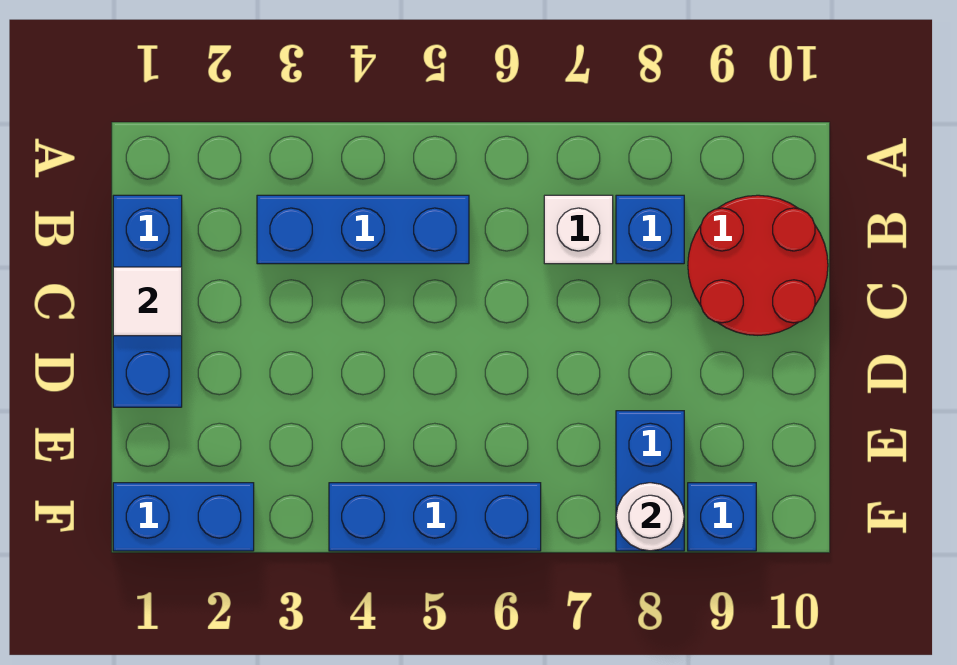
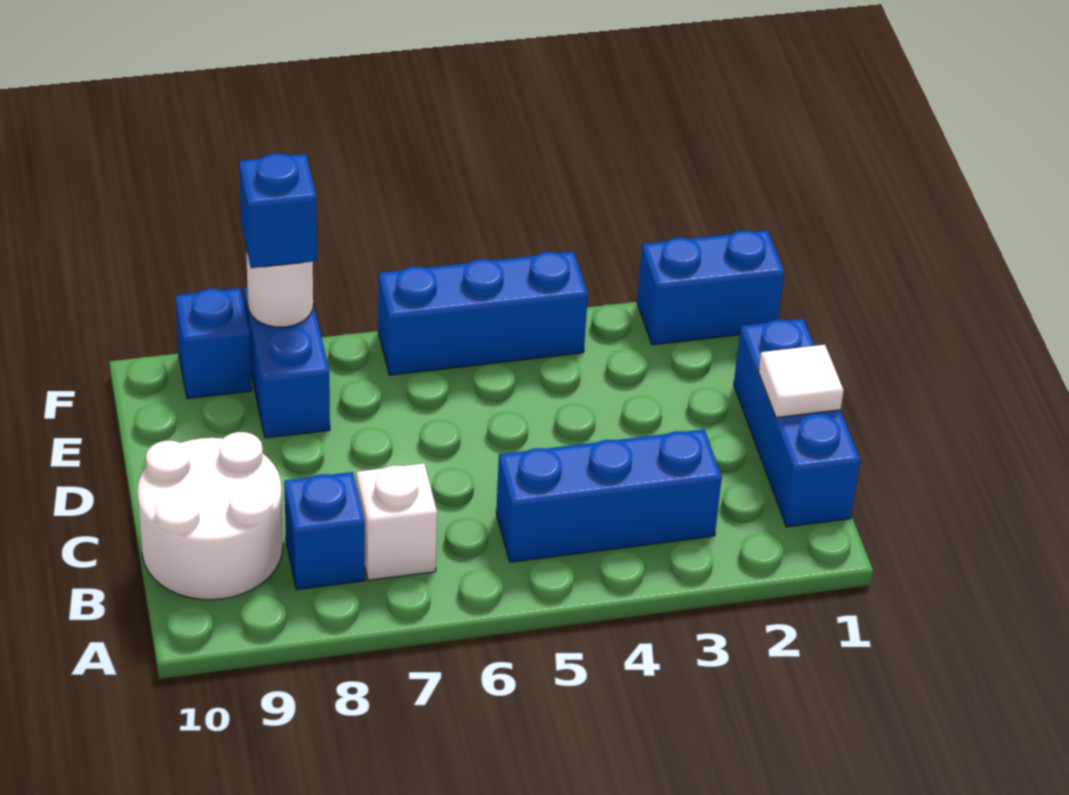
red round brick B9:C10 level 1 -> white round brick B9:C10 level 1
none -> blue brick F8 level 3

